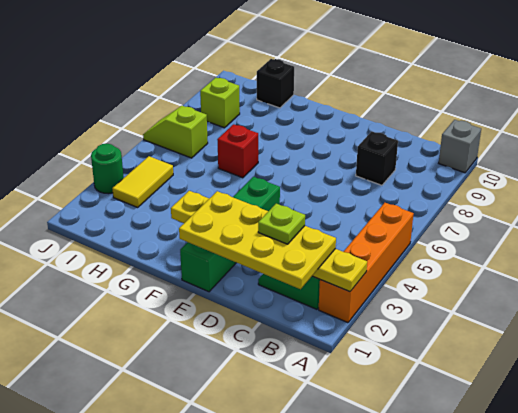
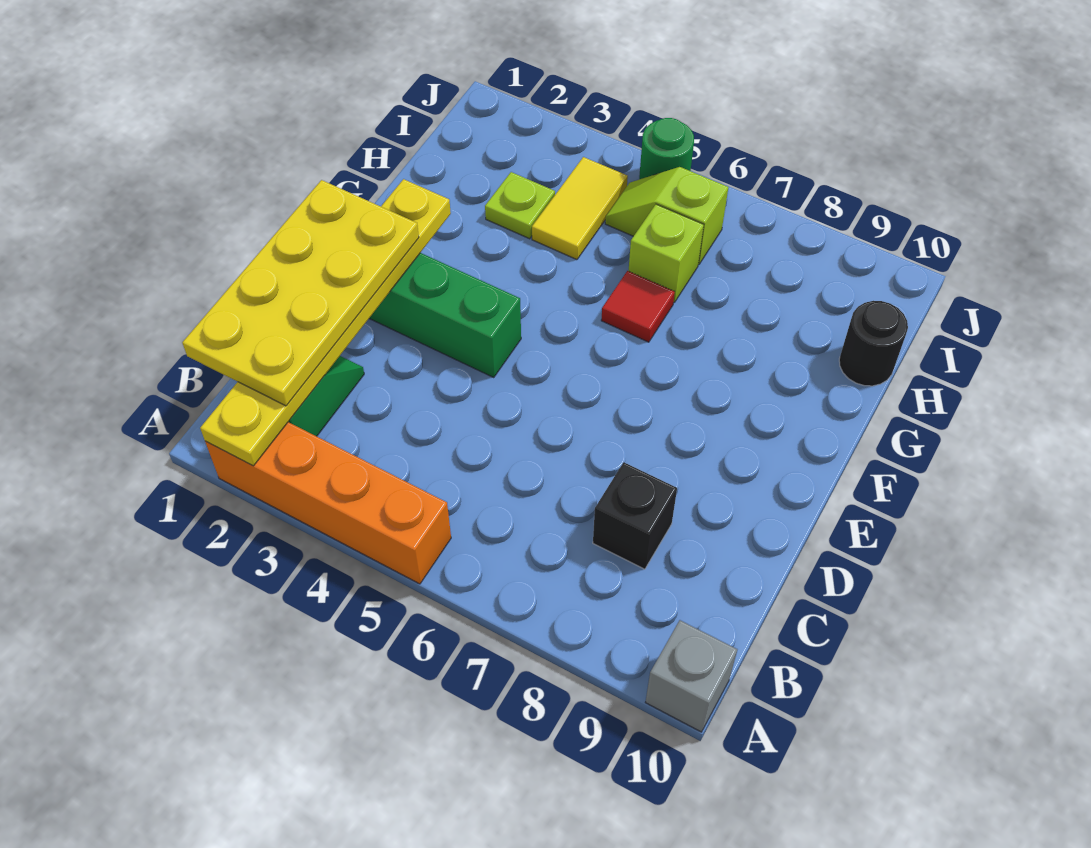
lime plate C2 level 4 -> lime plate H3 level 1
red brick G6 level 1 -> red tile G6 level 1
black brick H10 level 1 -> black round brick H10 level 1
yellow tile I3:I4 level 1 -> yellow tile H4:I4 level 1
lime slope I6:J6 level 1 top I -> lime slope I5:I6 level 1 top 6
lime brick I8 level 1 -> lime brick H6 level 1
green round brick J3 level 1 -> green round brick J5 level 1

